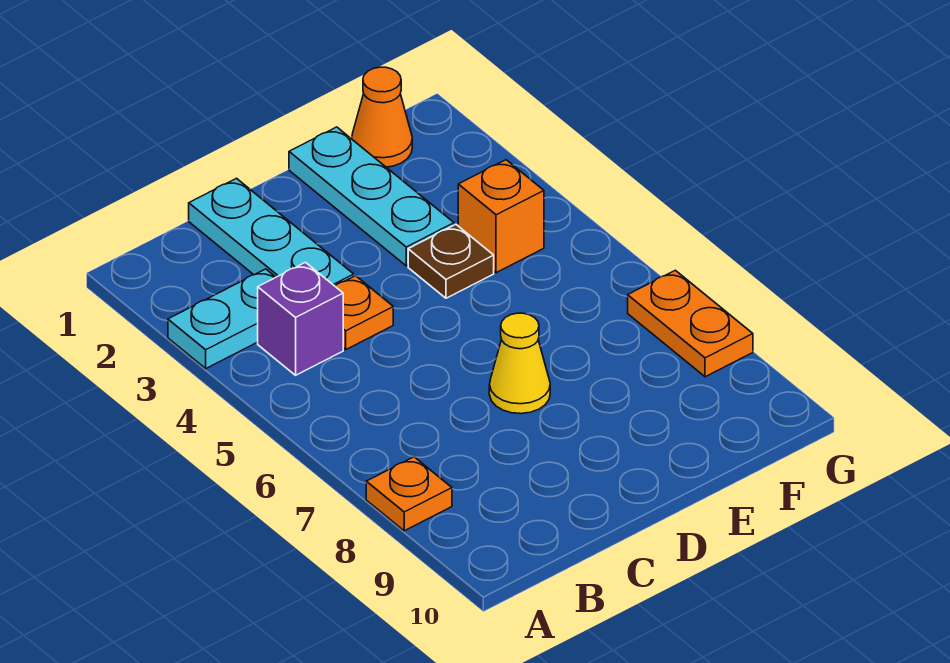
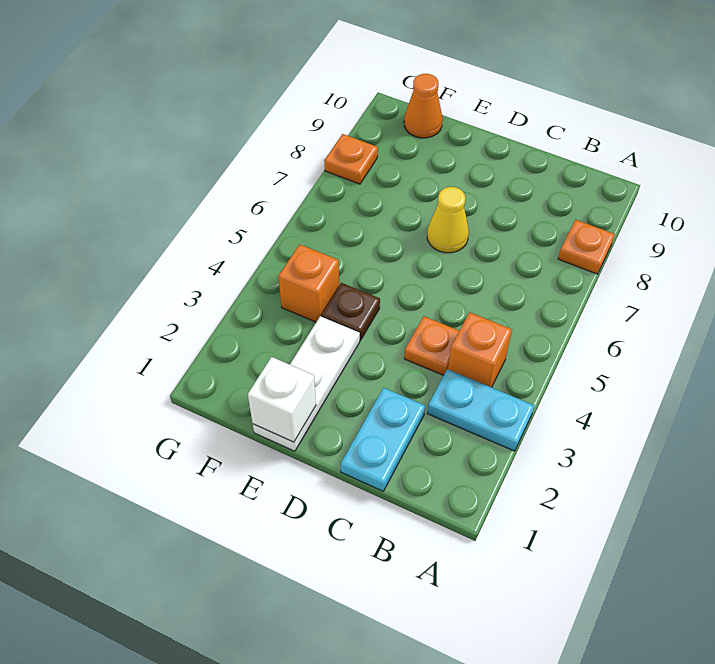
purple brick B4 level 1 -> orange brick B4 level 1
cyan plate C1:C3 level 1 -> cyan plate C1:C2 level 1
cyan plate E1:E3 level 1 -> white plate E1:E3 level 1
none -> white brick E1 level 2
orange cone F1 level 1 -> orange cone F10 level 1
orange plate G7:G8 level 1 -> orange plate G8 level 1

